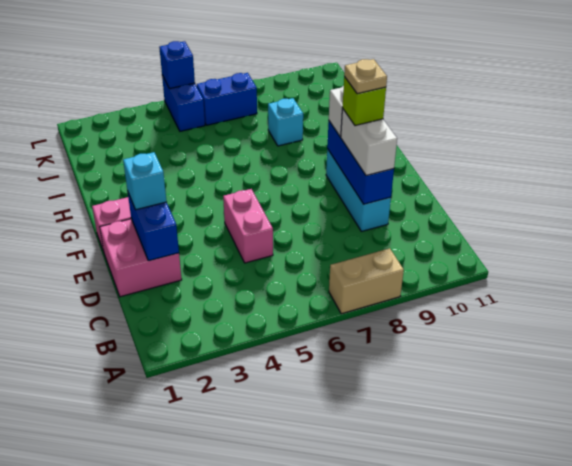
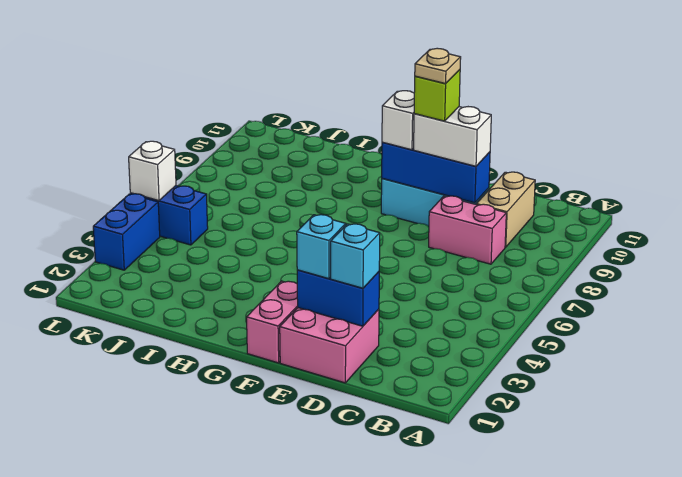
tan brick A7:A8 level 1 -> tan brick C9:C10 level 1
pink brick D5:E5 level 1 -> pink brick C8:D8 level 1
cyan brick I8 level 1 -> cyan brick D2 level 3
blue brick K6:K7 level 1 -> blue brick L3:L4 level 1
blue brick L5 level 2 -> white brick L5 level 2

